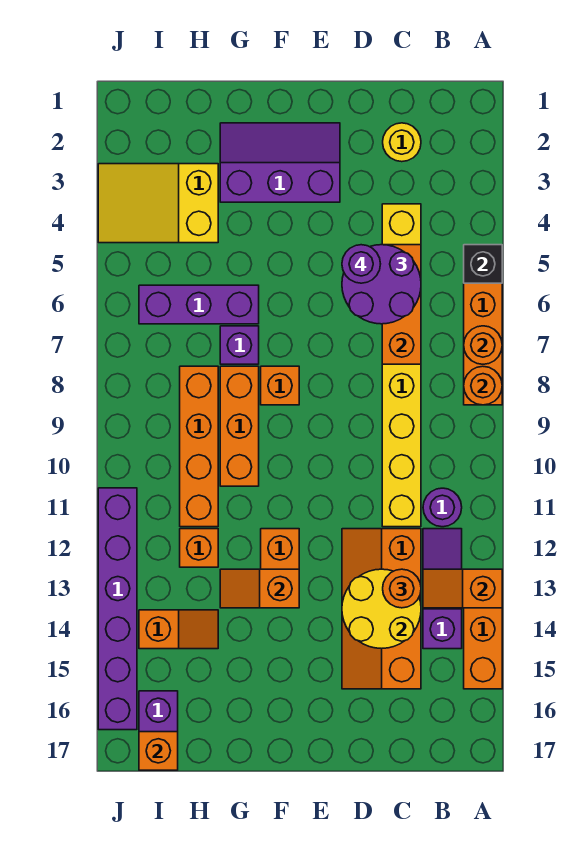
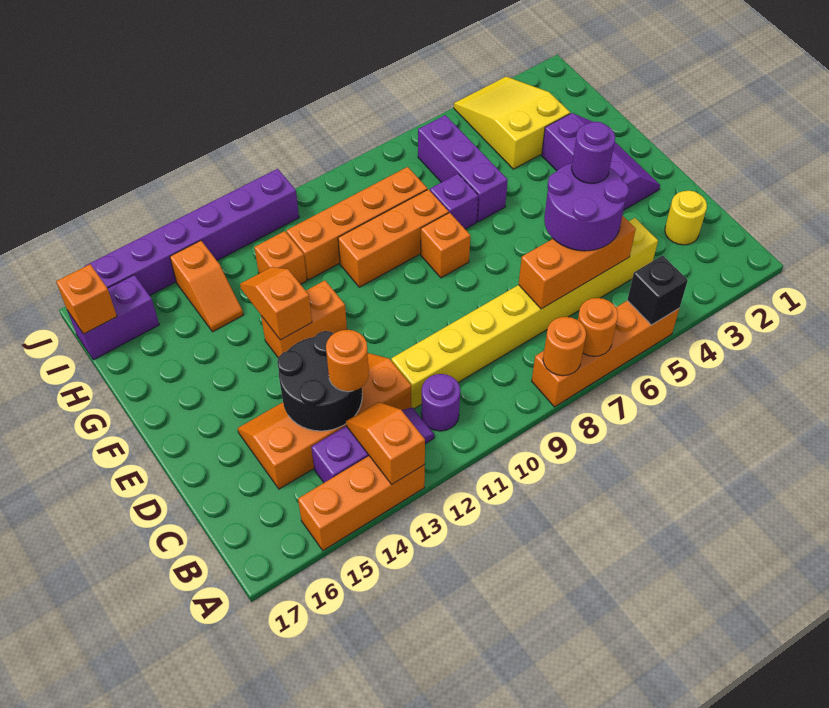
yellow round brick C13:D14 level 2 -> black round brick C13:D14 level 2

